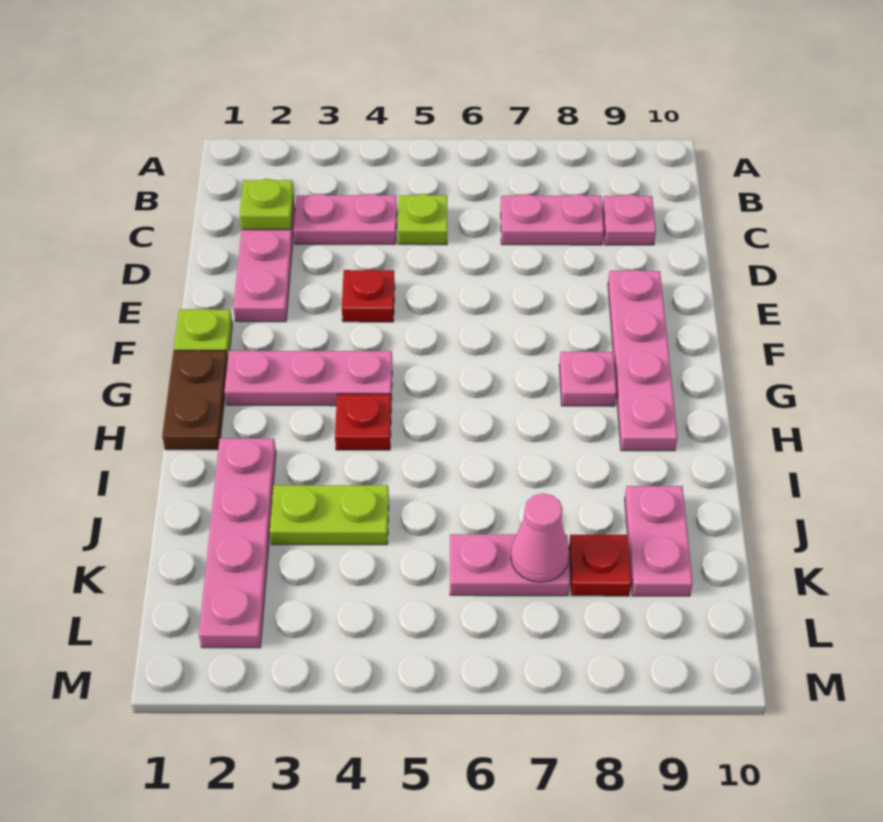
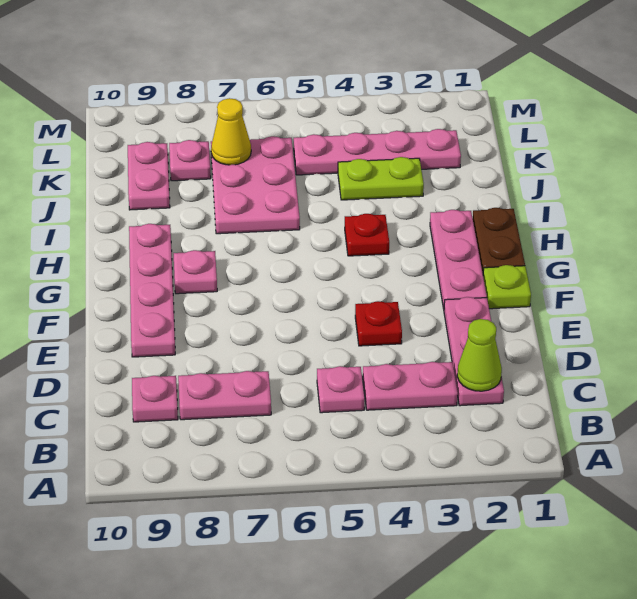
lime plate C2 level 2 -> lime cone C2 level 2
lime plate C5 level 1 -> pink plate C5 level 1
pink plate G2:G4 level 1 -> pink plate F2:H2 level 1
pink plate I2:L2 level 1 -> pink plate K2:K5 level 1
pink plate K6:K7 level 1 -> pink plate I6:K7 level 1
pink cone K7 level 2 -> yellow cone K7 level 2
red plate K8 level 1 -> pink plate K8 level 1

